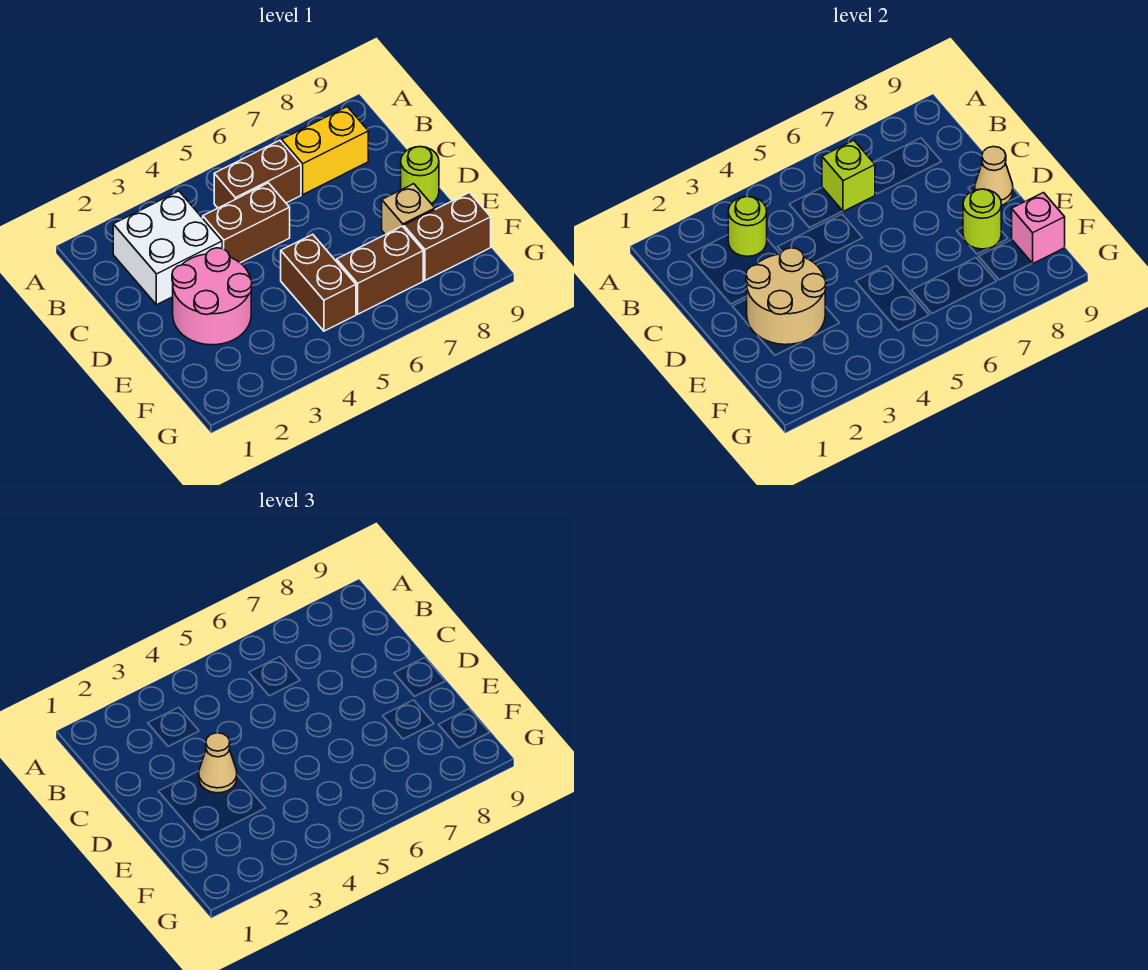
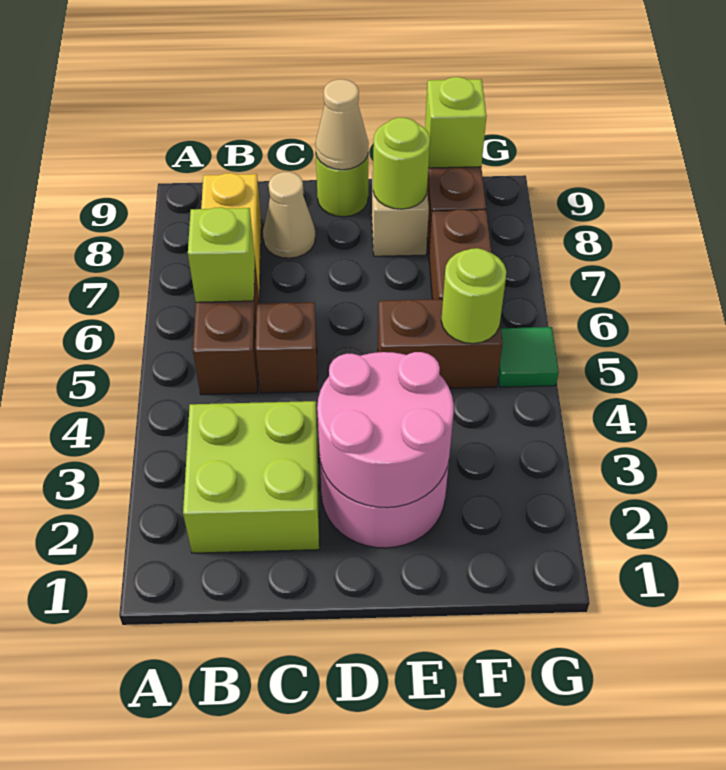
white brick B2:C3 level 1 -> lime brick B2:C3 level 1
lime round brick B3 level 2 -> lime round brick F5 level 2
brown brick C4:C5 level 1 -> brown brick C5 level 1
tan round brick D2:E3 level 2 -> pink round brick D2:E3 level 2
tan cone D3 level 3 -> tan cone C8 level 1
pink brick F9 level 2 -> lime brick F9 level 2
none -> green tile G5 level 1

